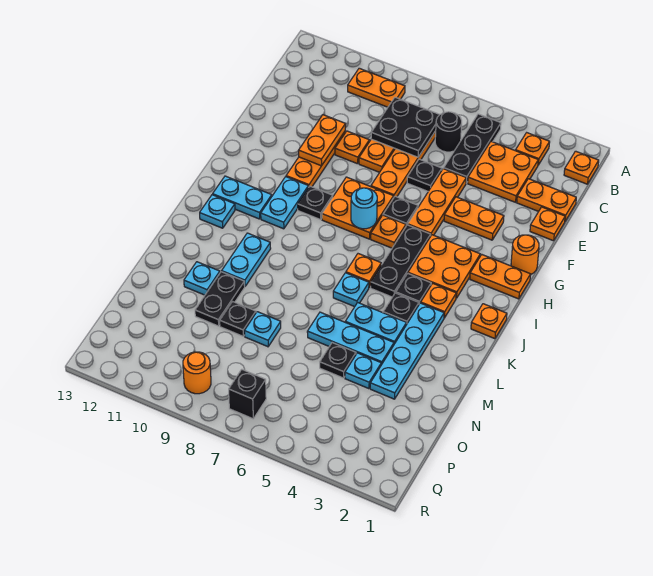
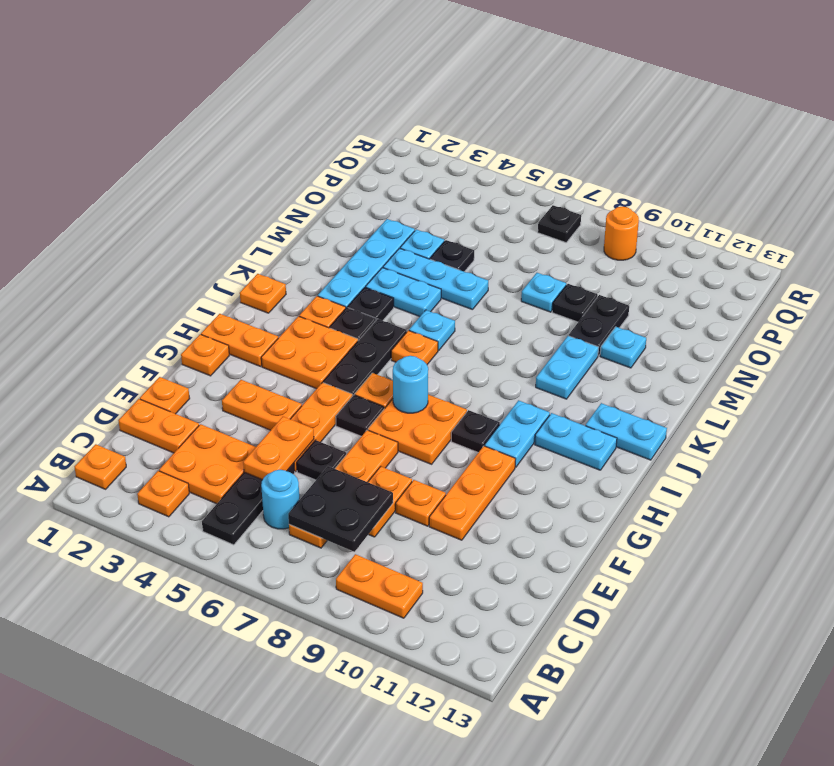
black round brick C6 level 1 -> cyan round brick C6 level 1
orange plate E10:F10 level 2 -> orange plate D5:E5 level 2
orange round brick G1 level 1 -> orange plate G1 level 1
cyan plate J12 level 1 -> cyan plate J12:J13 level 1
black brick Q7 level 1 -> black plate Q7 level 1

